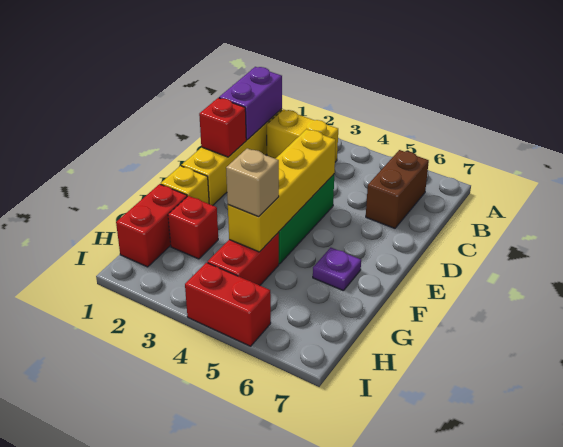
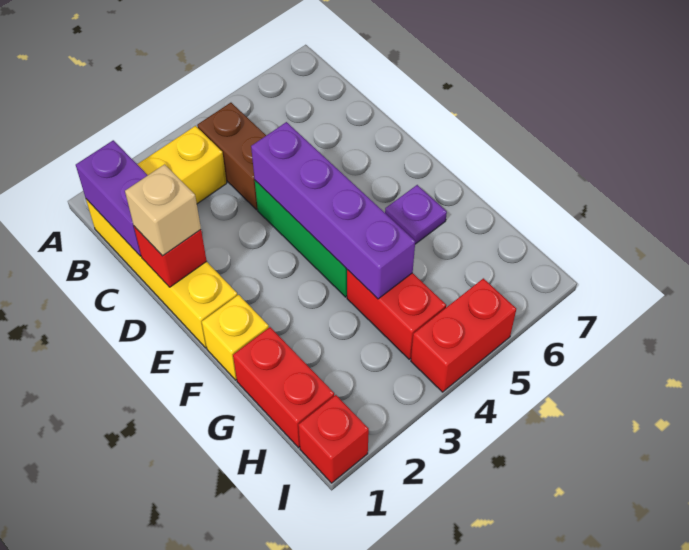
brown brick B6:C6 level 1 -> brown brick B4:C4 level 1
yellow brick D4:G4 level 2 -> purple brick D4:G4 level 2
red brick G2 level 1 -> red brick I1 level 1
tan brick G4 level 3 -> tan brick D1 level 3

